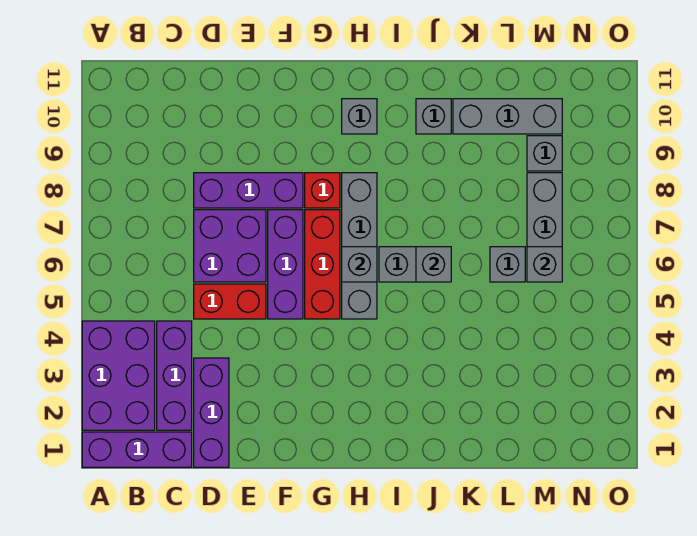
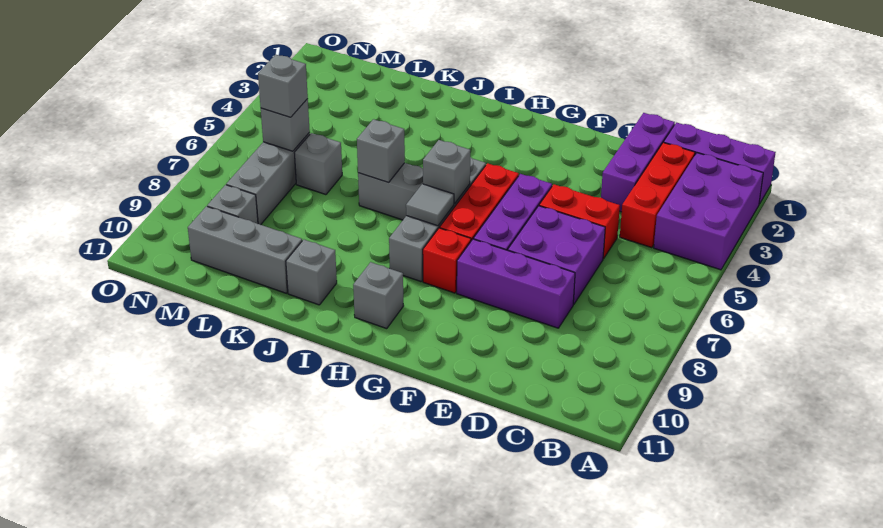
purple brick C2:C4 level 1 -> red brick C2:C4 level 1
none -> grey tile H7 level 2
none -> grey brick M6 level 3

